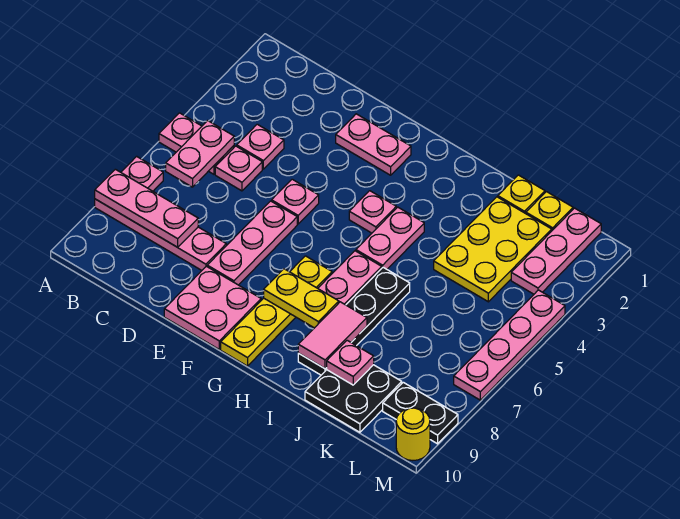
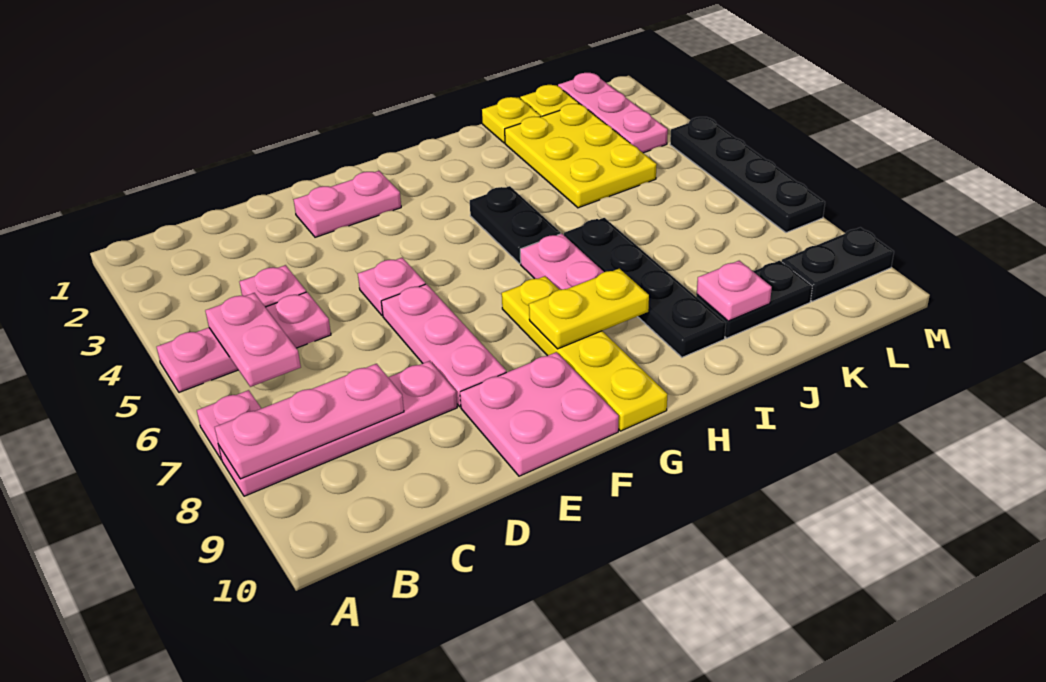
pink plate G4 level 1 -> none
pink plate H4:H5 level 1 -> black plate H4:H5 level 1
pink tile I8:I9 level 2 -> none
black plate J9:K10 level 1 -> black plate J9:K9 level 1
pink plate M4:M7 level 1 -> black plate M4:M7 level 1
yellow round brick M10 level 1 -> none

